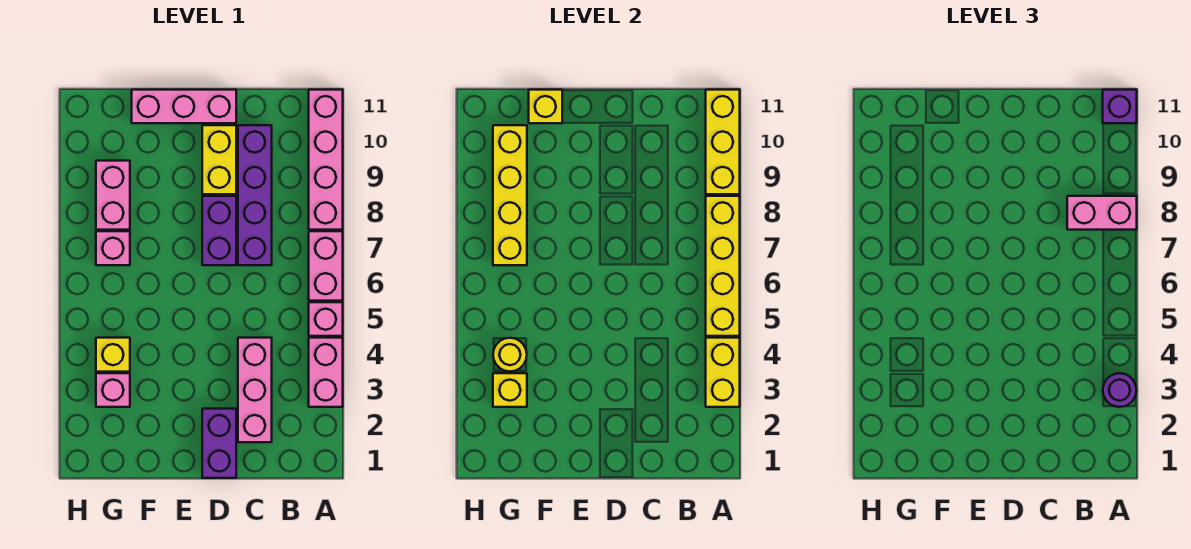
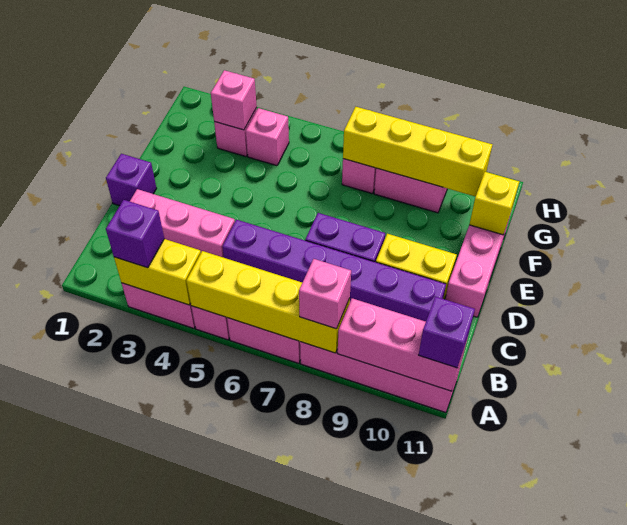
purple round brick A3 level 3 -> purple brick A3 level 3
pink brick A8:B8 level 3 -> pink brick A8 level 3
yellow brick A9:A11 level 2 -> pink brick A9:A11 level 2
purple brick C7:C10 level 1 -> purple brick C5:C10 level 1
purple brick D1:D2 level 1 -> purple brick D1 level 1
yellow brick G3 level 2 -> pink brick G3 level 2
yellow brick G4 level 1 -> pink brick G4 level 1
yellow round brick G4 level 2 -> none

